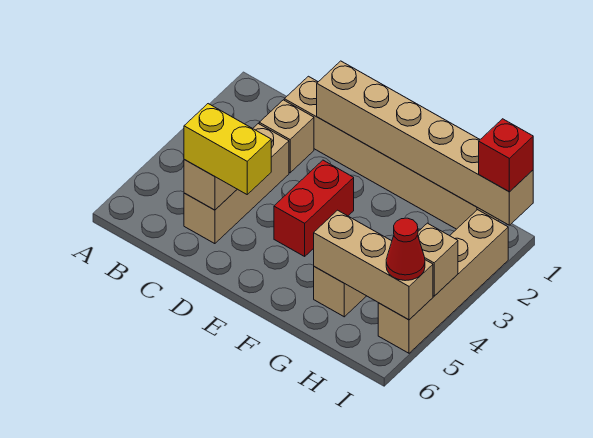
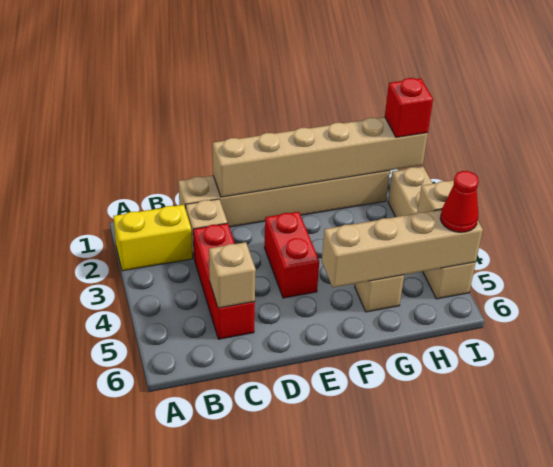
tan brick C3:C5 level 1 -> red brick C3:C5 level 1
yellow brick C5:D5 level 3 -> yellow brick A2:B2 level 1
tan brick G5:I5 level 2 -> tan brick F5:I5 level 2

